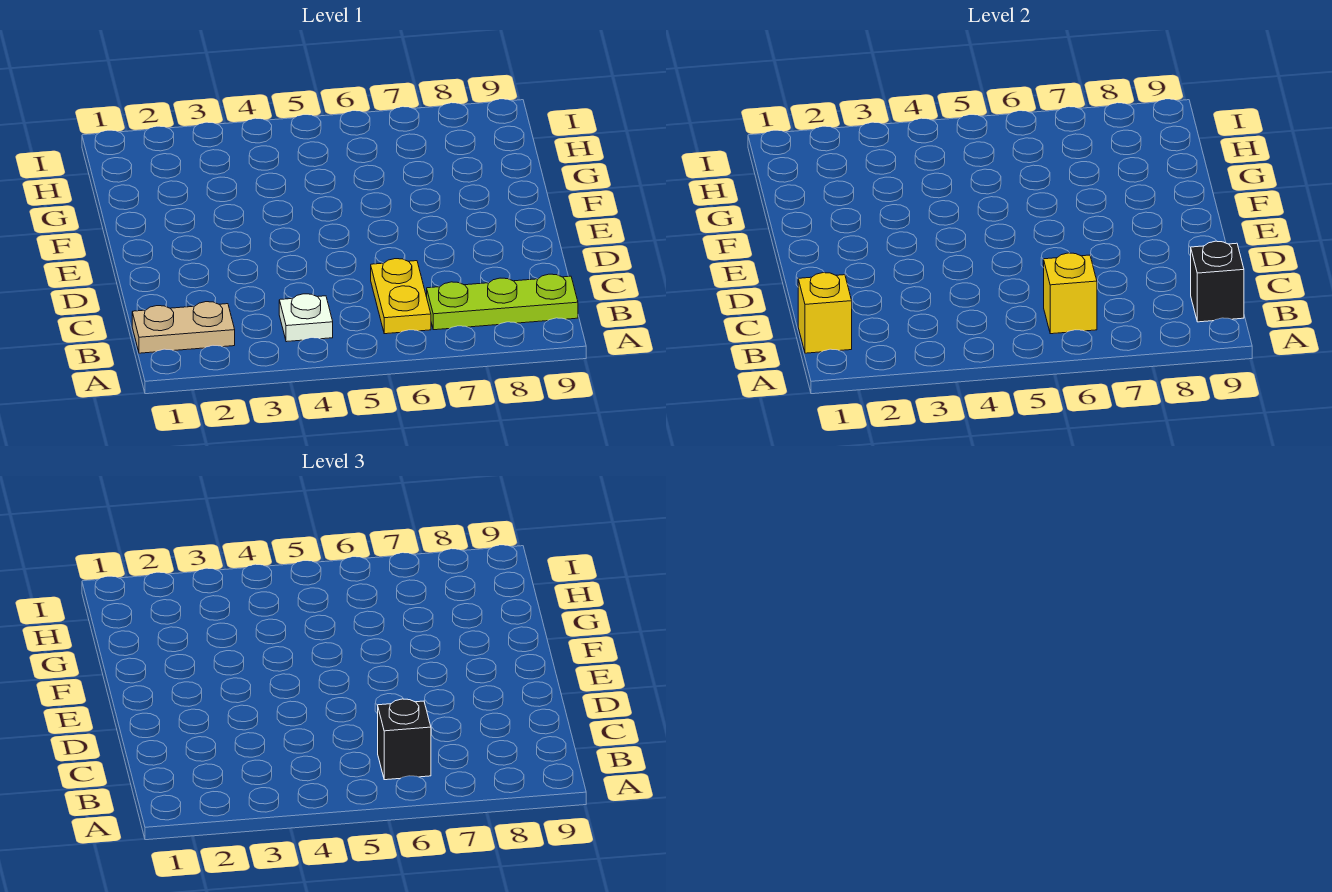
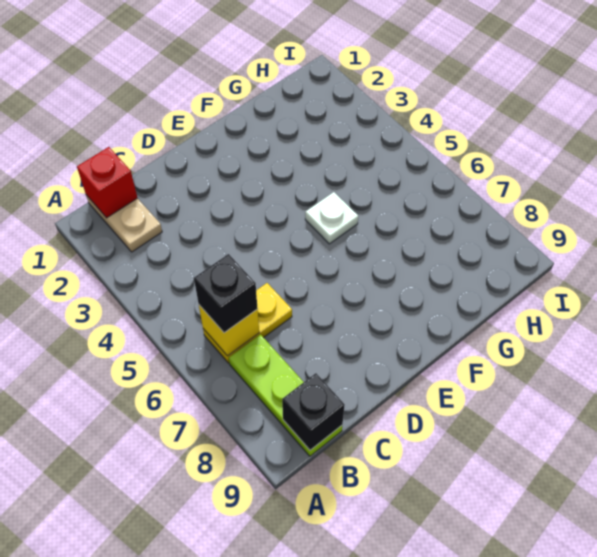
yellow brick B1 level 2 -> red brick B1 level 2
white plate B4 level 1 -> white plate F5 level 1

